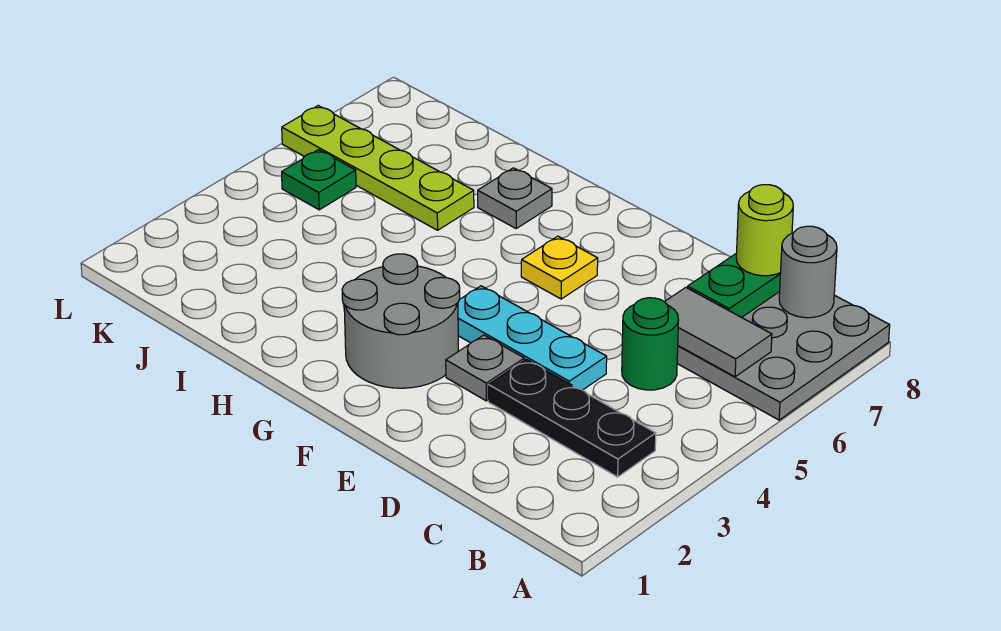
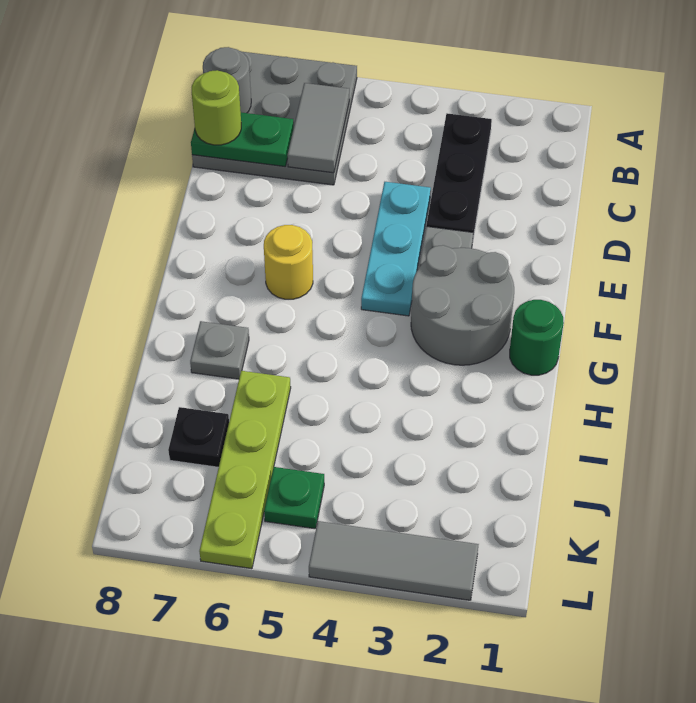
green round brick C5 level 1 -> green round brick G1 level 1
yellow plate F6 level 1 -> yellow round brick F6 level 1
none -> black plate J7 level 1
none -> grey tile L2:L4 level 1

